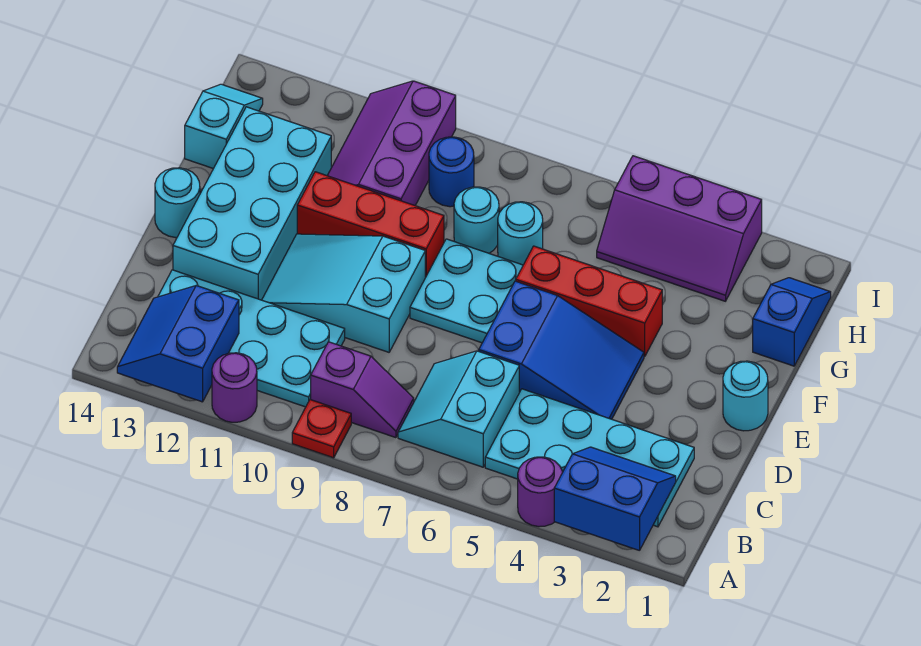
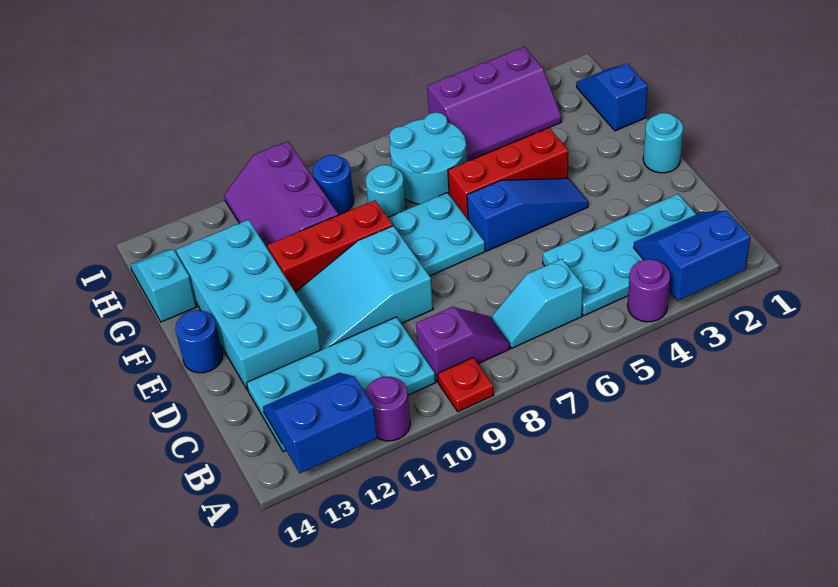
blue slope A12:B13 level 2 top 12 -> blue slope A12:B13 level 2 top A
cyan slope B6:C7 level 1 top 6 -> cyan slope B6:B7 level 1 top 6
blue slope D4:E6 level 1 top 6 -> blue slope E4:E6 level 1 top 6
cyan round brick E14 level 1 -> blue round brick E14 level 1
cyan round brick G7 level 1 -> cyan round brick G6:H7 level 1

